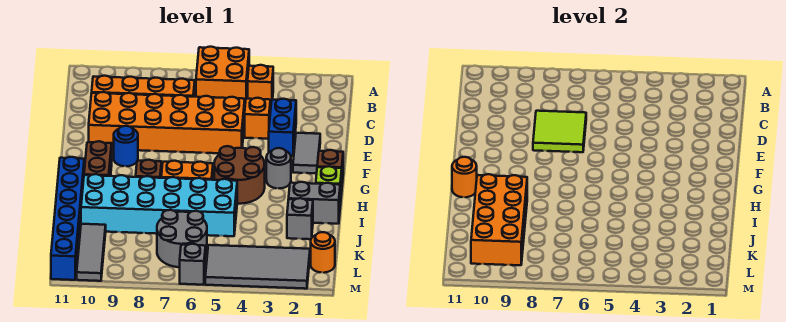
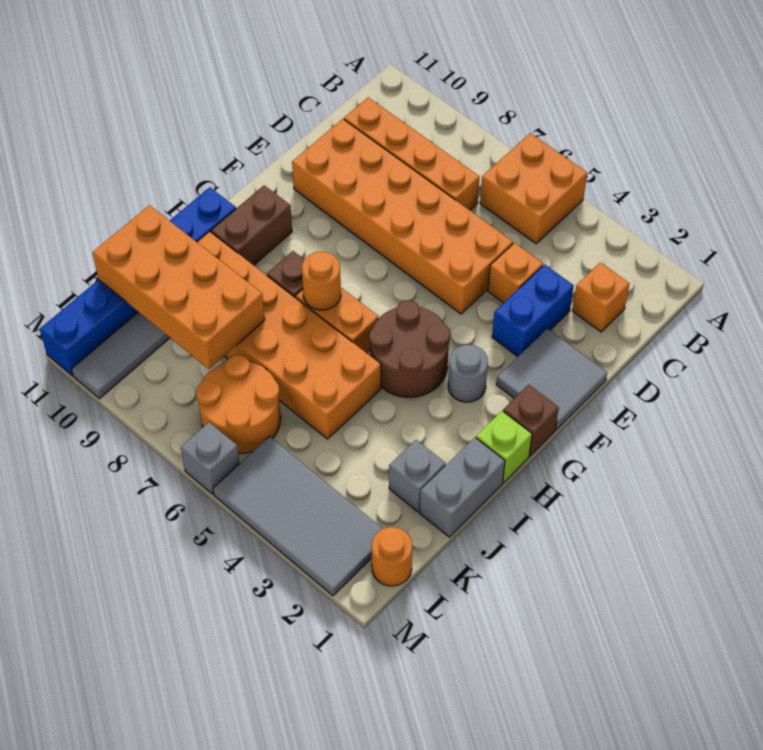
orange brick B4 level 1 -> orange brick C2 level 1
lime tile D7:E8 level 2 -> none
grey tile E2:F2 level 1 -> grey tile E1:F2 level 1
blue round brick F9 level 1 -> none
orange round brick H11 level 2 -> orange round brick H7 level 2
grey brick I1:I2 level 1 -> grey brick I1:J1 level 1
cyan brick I5:J10 level 1 -> orange brick I5:J10 level 1
orange brick I9:L10 level 2 -> orange brick J8:K11 level 2
grey round brick K6:L7 level 1 -> orange round brick K6:L7 level 1

